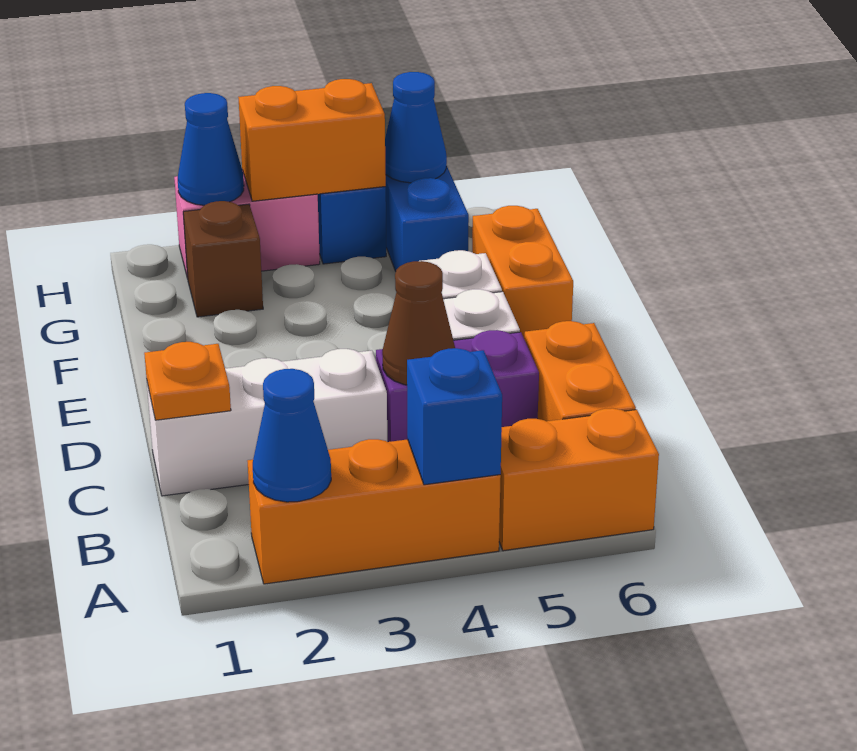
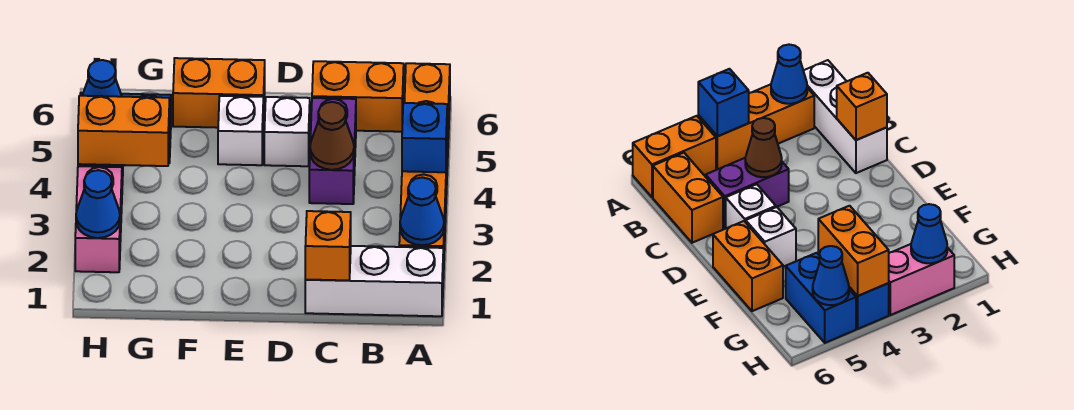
white brick C1:C3 level 1 -> white brick A1:C1 level 1
orange plate C1 level 2 -> orange brick C1 level 2
brown brick G2 level 1 -> none
orange brick H3:H4 level 2 -> orange brick G4:H4 level 2

